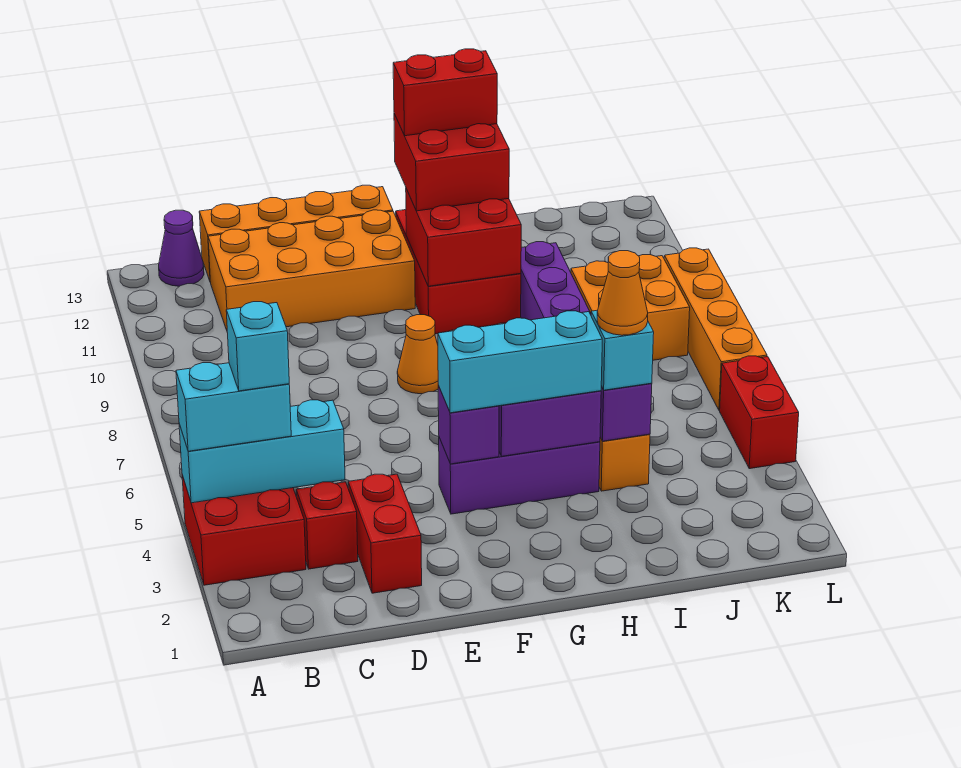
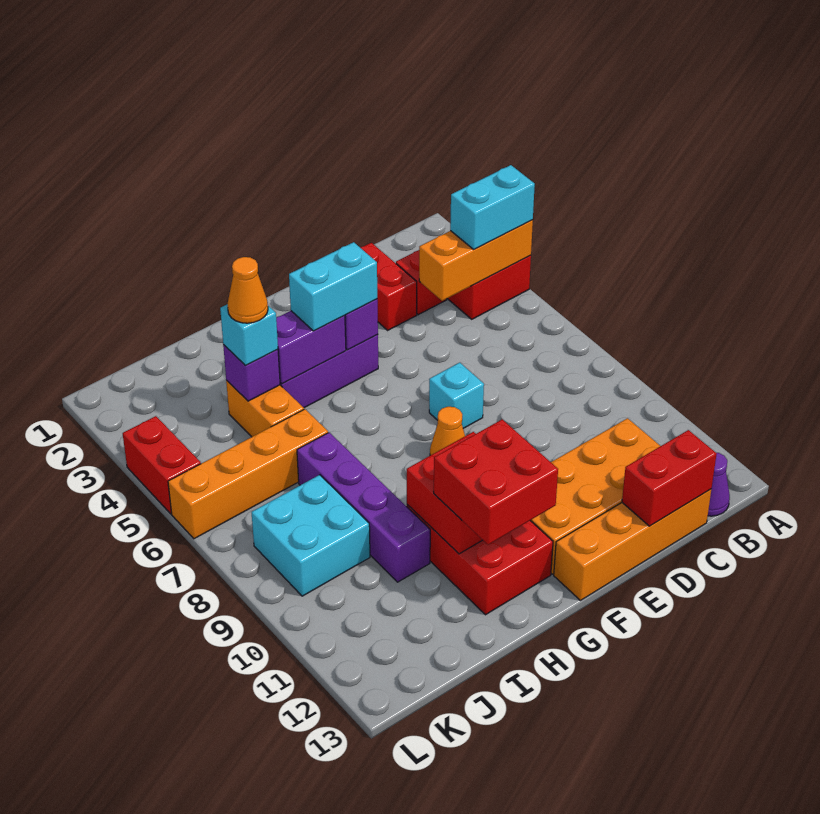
cyan brick A4:C4 level 2 -> orange brick A4:C4 level 2
cyan brick B4 level 4 -> cyan brick E7 level 1
cyan brick F4:H4 level 3 -> cyan brick F4:G4 level 3
red brick G12:H12 level 4 -> red brick C13:D13 level 2
orange brick J8:K9 level 1 -> cyan brick J8:K9 level 1
orange brick L6:L9 level 1 -> orange brick I6:L6 level 1

